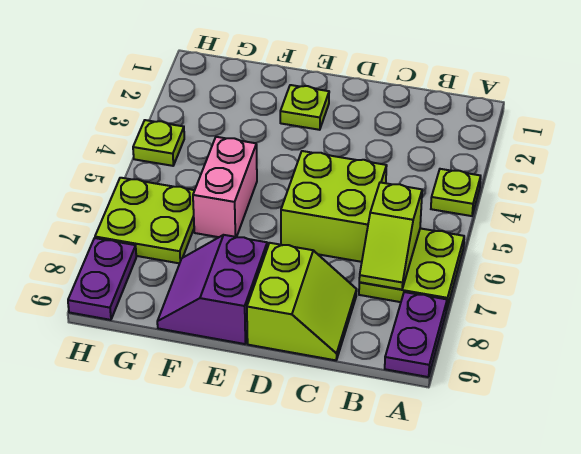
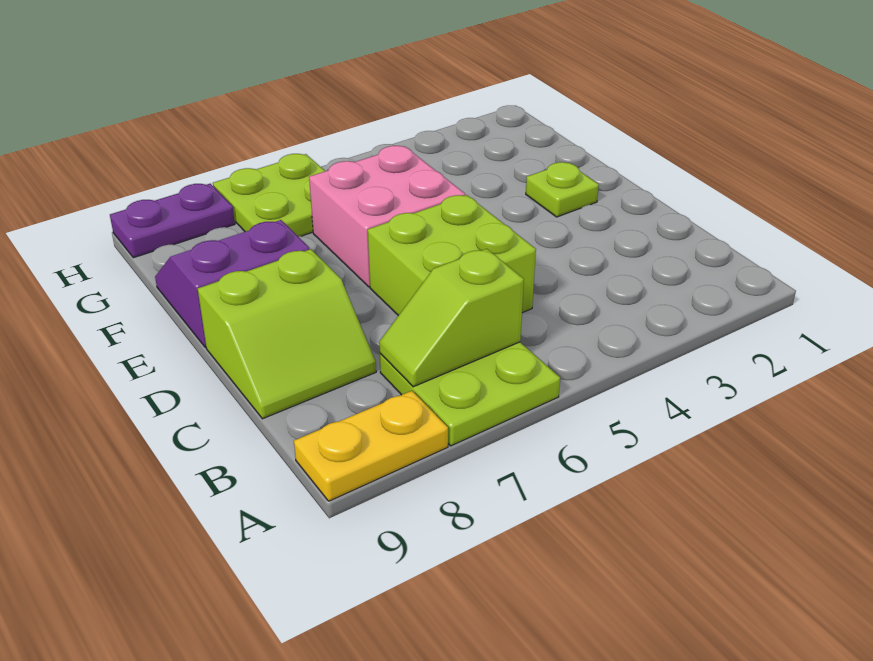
lime plate A4 level 1 -> none
purple plate A8:A9 level 1 -> yellow plate A8:A9 level 1
pink brick F5:F6 level 1 -> pink brick E5:F6 level 1
lime plate H4 level 1 -> none

